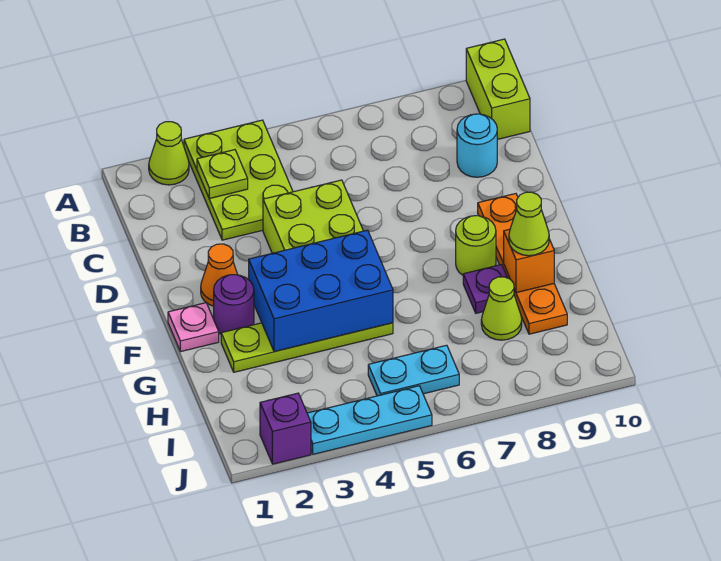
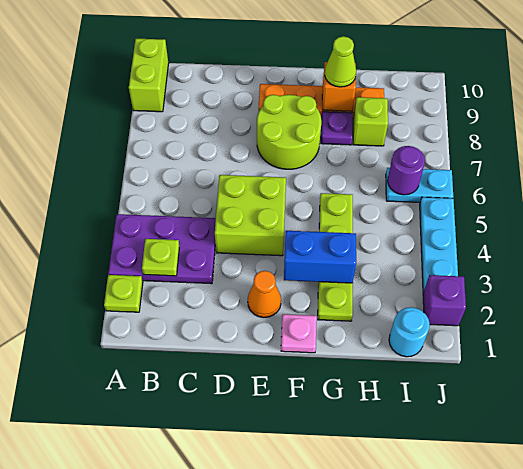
lime cone A2 level 1 -> lime plate A2 level 1
lime plate A3:C4 level 1 -> purple plate A3:C4 level 1
lime brick A10:B10 level 1 -> lime brick A9:A10 level 1
cyan round brick C9 level 1 -> cyan round brick I1 level 1
purple round brick F2 level 1 -> purple round brick I6 level 2
blue brick F3:G5 level 2 -> blue brick F3:G3 level 2
lime round brick F8 level 1 -> lime round brick E7:F8 level 1
lime cone H8 level 1 -> lime brick H8 level 1
cyan plate I5:I6 level 1 -> cyan plate I6:J6 level 1

